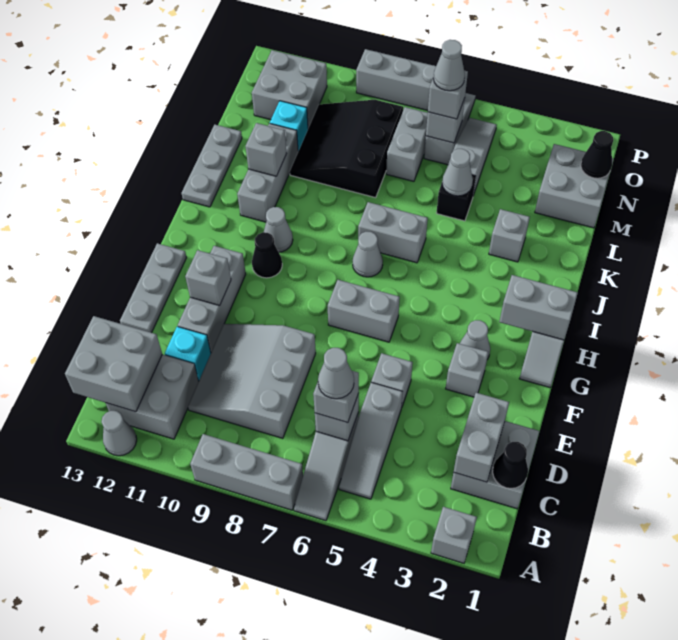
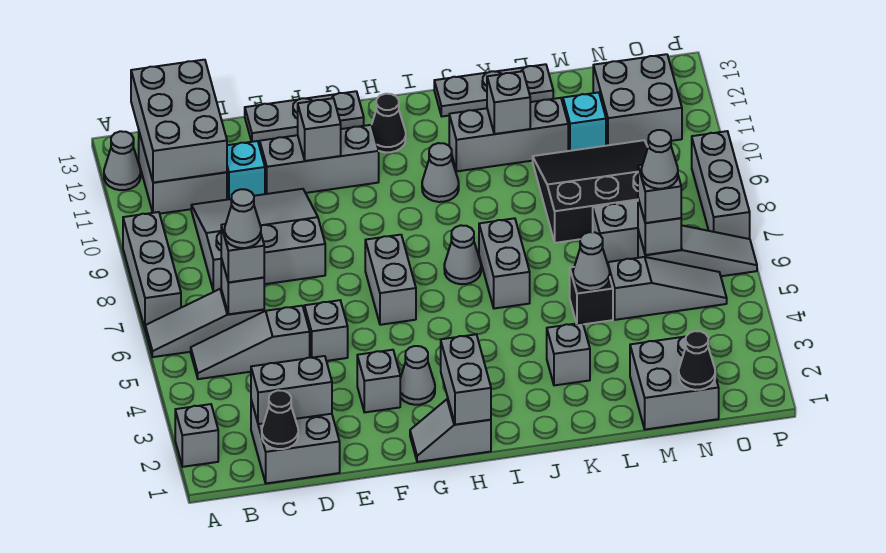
grey brick B12:C13 level 2 -> grey brick B11:C13 level 2
black cone H10 level 1 -> black cone H12 level 1

